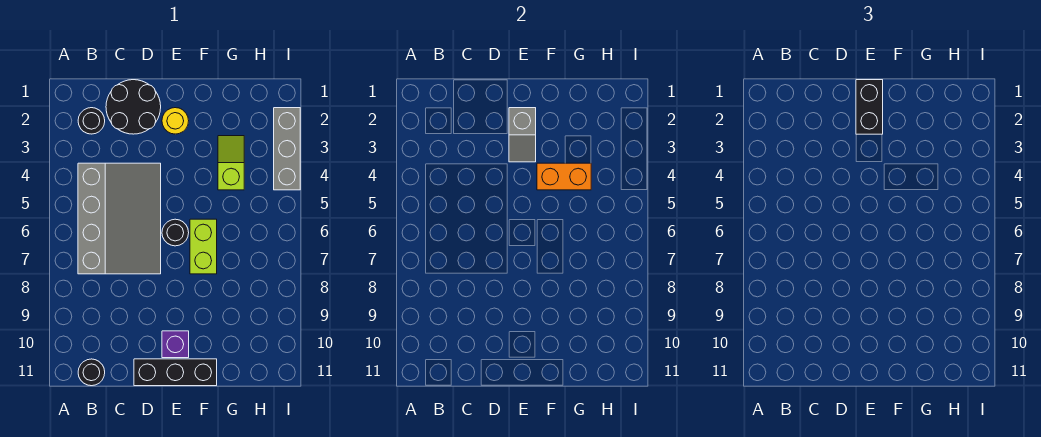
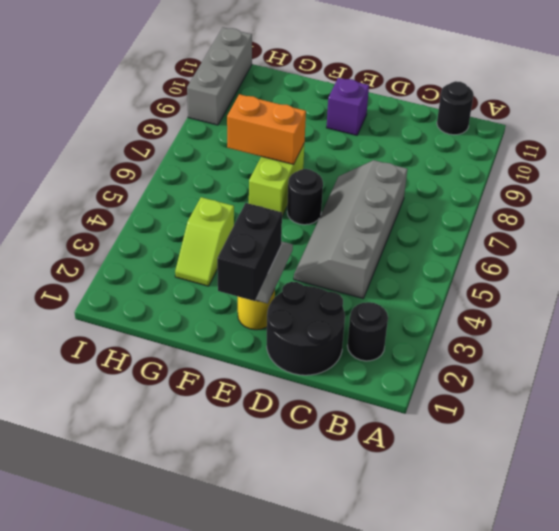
grey slope B4:D7 level 1 top B -> grey slope C4:D7 level 1 top C
black brick D11:F11 level 1 -> none
orange brick F4:G4 level 2 -> orange brick F7:G7 level 2
grey brick I2:I4 level 1 -> grey brick I9:I11 level 1

